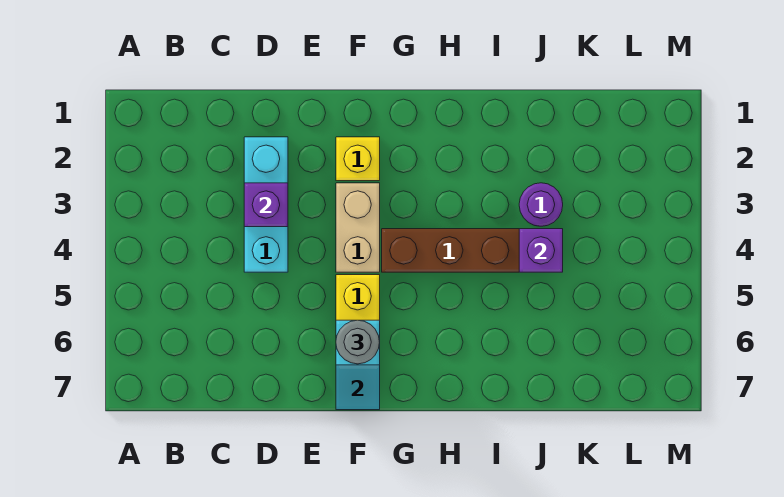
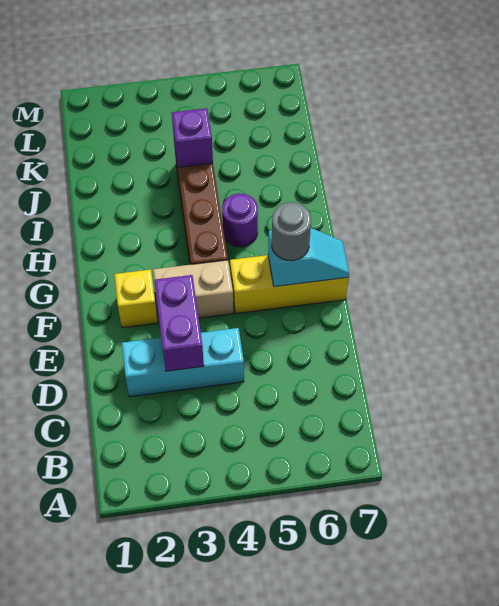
purple brick D3 level 2 -> purple brick D3:E3 level 2
purple round brick J3 level 1 -> purple round brick H5 level 1

